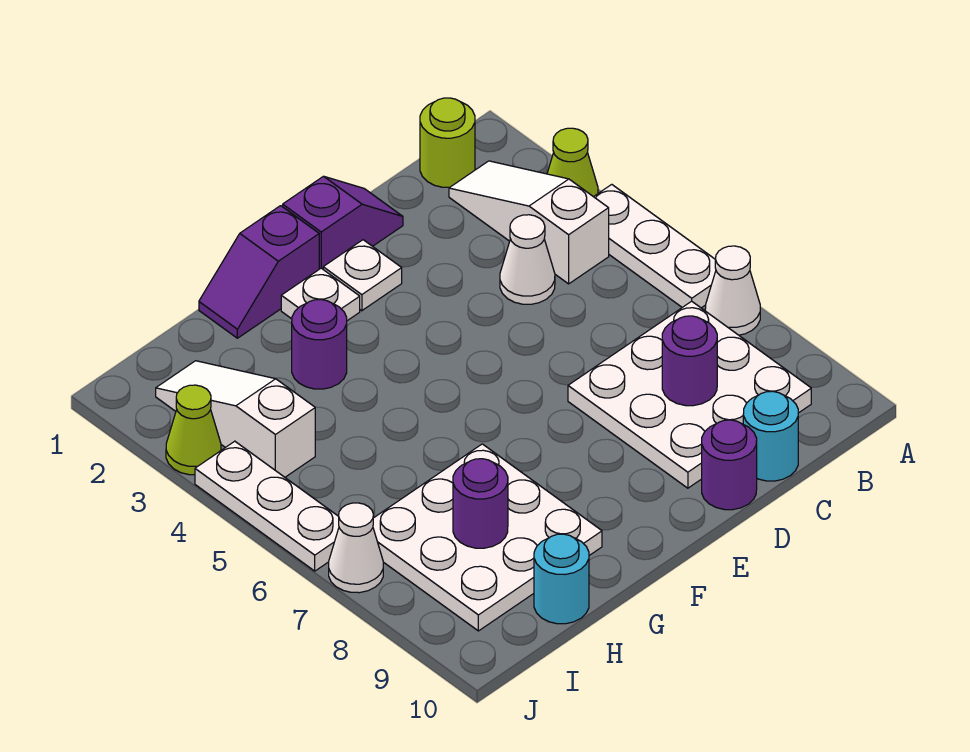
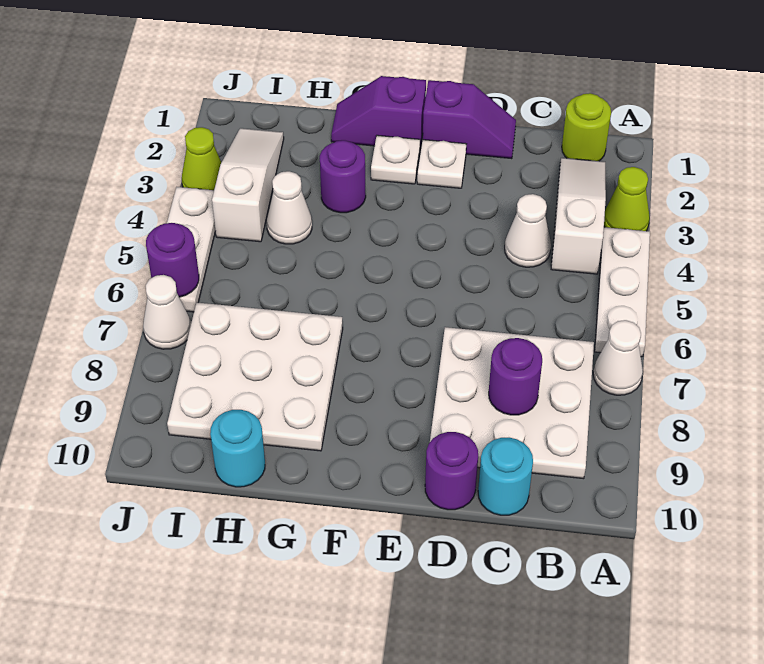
none -> white cone H4 level 1
purple round brick H8 level 2 -> purple round brick J6 level 2

